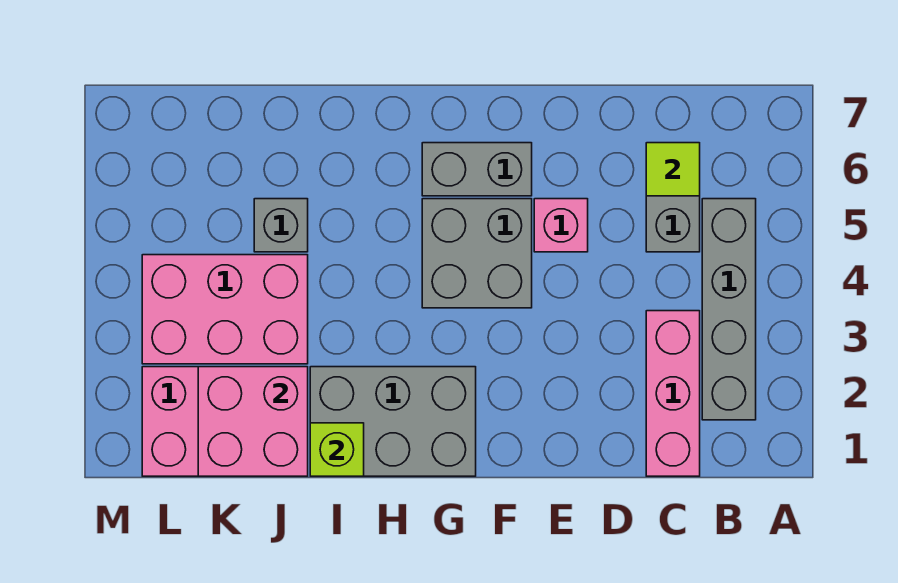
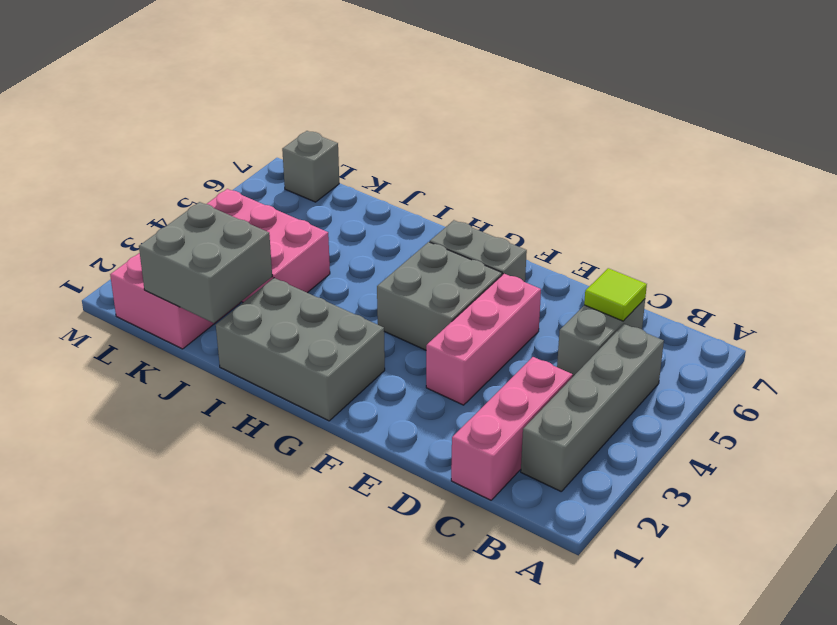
pink brick E5 level 1 -> pink brick E3:E5 level 1
lime brick I1 level 2 -> none
pink brick J1:K2 level 2 -> grey brick J1:K2 level 2
grey brick J5 level 1 -> grey brick L7 level 1

